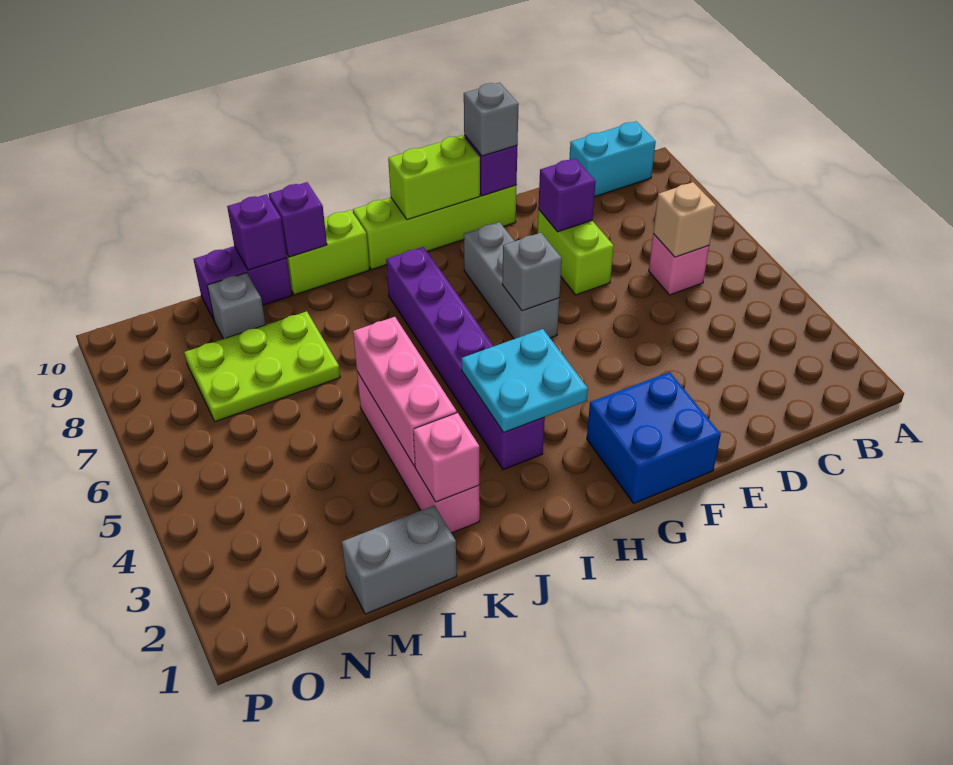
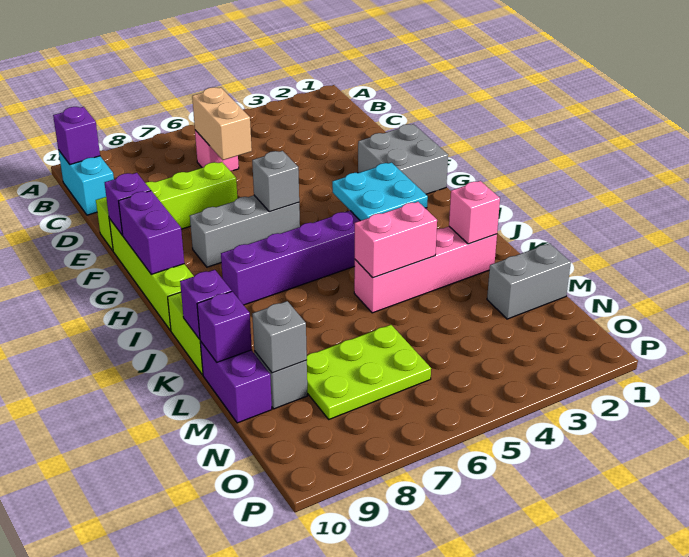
tan brick C6 level 2 -> tan brick C6:D6 level 2
lime brick E7:E8 level 1 -> lime brick E7:E10 level 1
purple brick E8 level 2 -> purple brick B10 level 2
blue brick F1:G2 level 1 -> grey brick F1:G2 level 1
grey brick F10 level 3 -> grey brick M9 level 2
lime brick G10:H10 level 2 -> purple brick G10:H10 level 2
pink brick K3:K5 level 2 -> pink brick K4:K5 level 2
grey brick L1:M1 level 1 -> grey brick M1:M2 level 1
lime plate L7:N8 level 1 -> lime plate M6:N8 level 1

